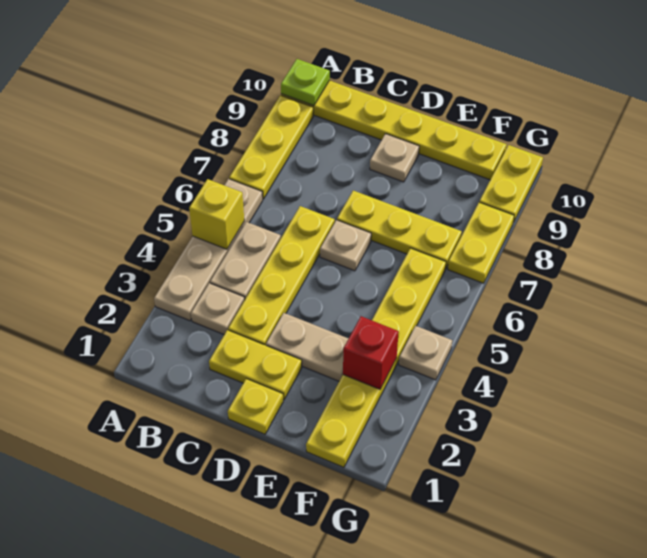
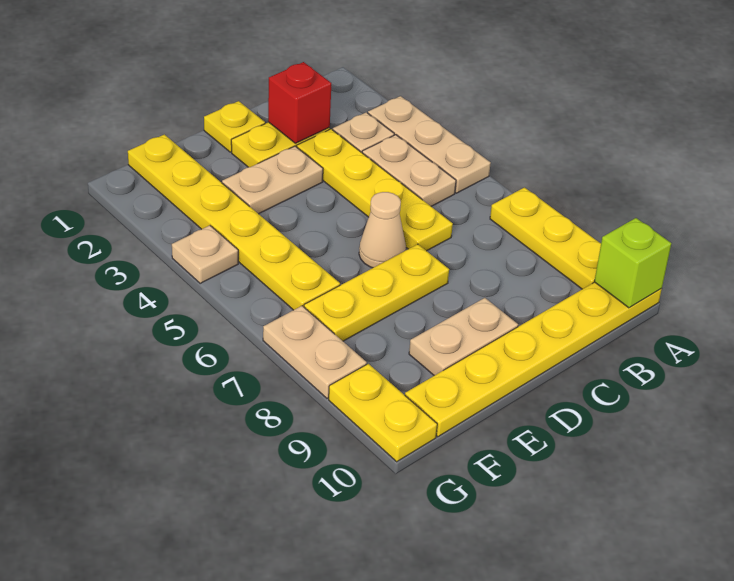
tan plate A3:A6 level 1 -> tan plate A3:A5 level 1
yellow brick A5 level 2 -> none
lime plate A10 level 2 -> lime brick A10 level 2
tan plate D6 level 1 -> tan cone D6 level 1
tan plate D9 level 1 -> tan plate D9:E9 level 1
red brick F3 level 2 -> red brick C2 level 2
yellow plate G7:G8 level 1 -> tan plate G7:G8 level 1

